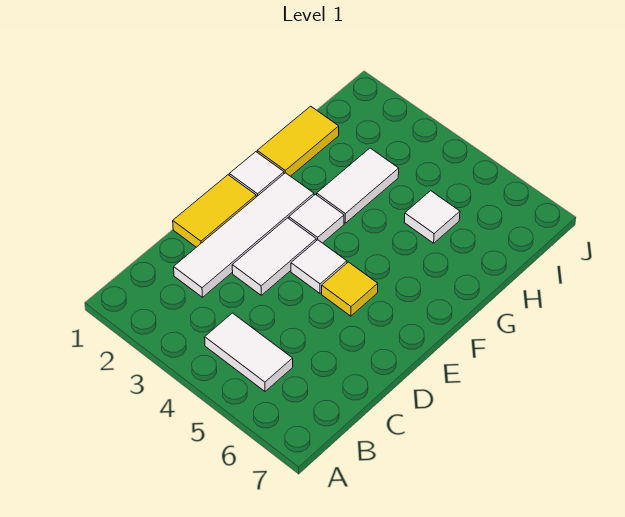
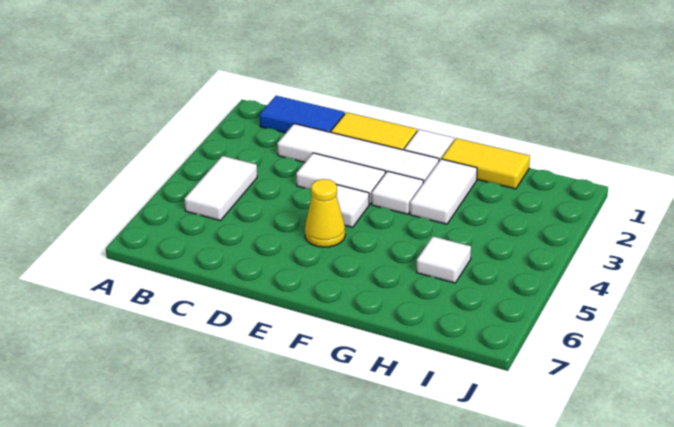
none -> blue tile B1:C1 level 1
yellow tile E5 level 1 -> yellow cone E5 level 1
white tile G3:H3 level 1 -> white tile G2:G3 level 1

